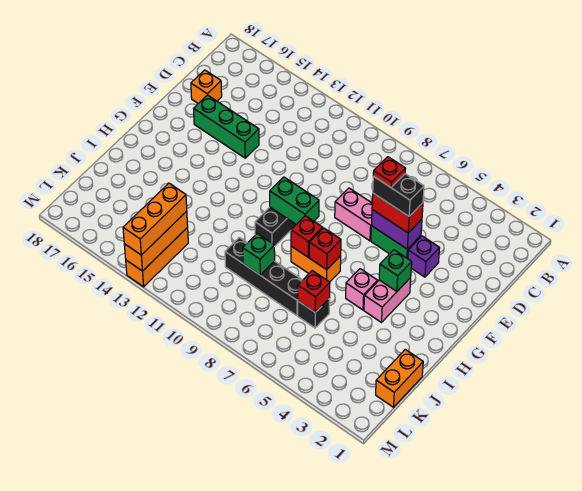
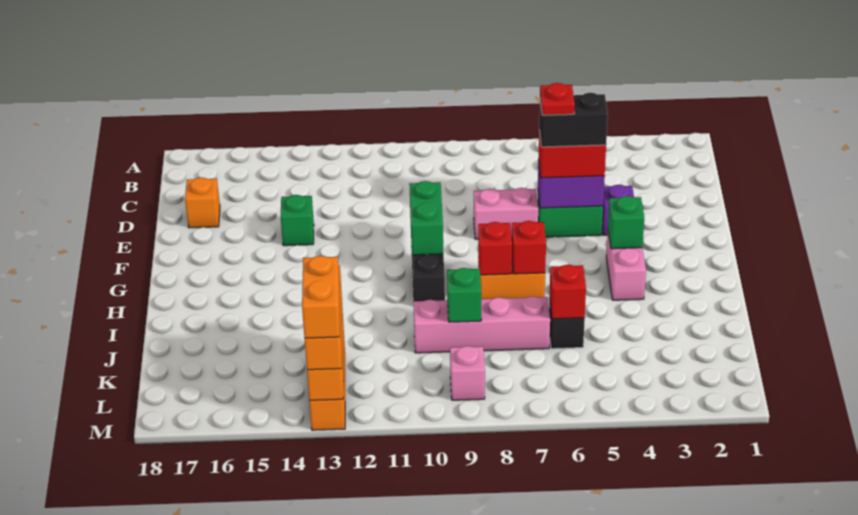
green brick E14:E16 level 1 -> green brick E14 level 1
green brick G9:G10 level 2 -> green brick F10:G10 level 2
pink brick H5 level 1 -> pink brick L9 level 1
orange brick J1:K1 level 1 -> orange brick L13:M13 level 4
black brick J7:J10 level 1 -> pink brick J7:J10 level 1

